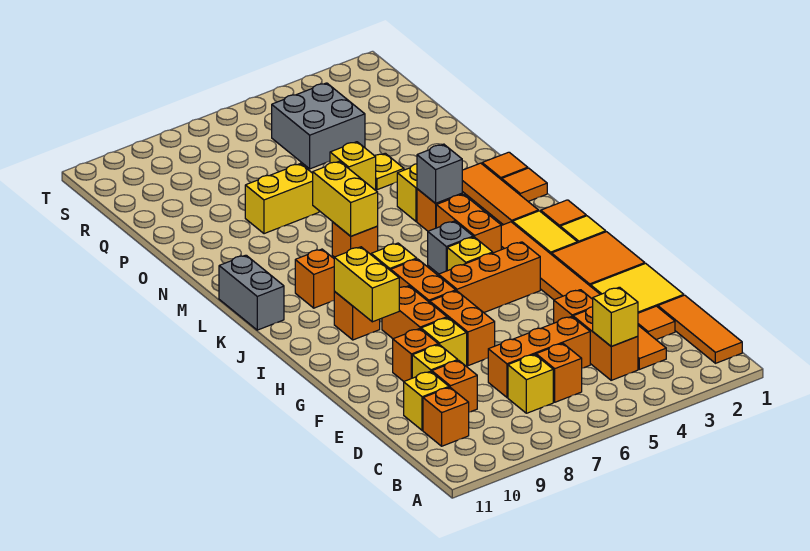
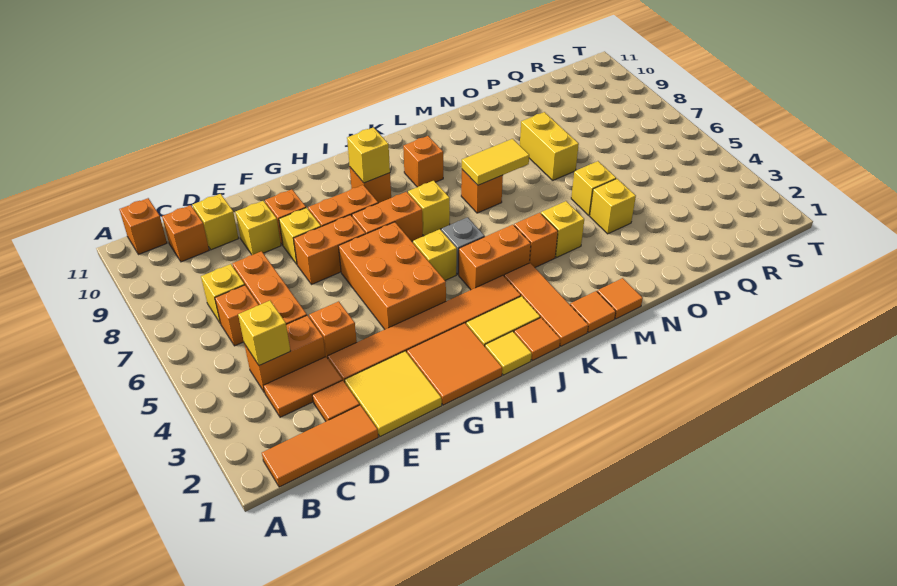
orange brick D9 level 1 -> orange brick B11 level 1
orange brick H4:H6 level 1 -> orange brick G4:H6 level 1
yellow brick H9:I9 level 2 -> yellow brick I9 level 2
orange tile K2:M2 level 1 -> orange tile K1:K3 level 1
grey brick K11:L11 level 1 -> none
grey brick L4 level 2 -> none
yellow brick L7:M7 level 2 -> yellow tile L7:M7 level 2
yellow plate O4 level 1 -> yellow brick O4 level 1
grey brick Q4:R5 level 1 -> none

